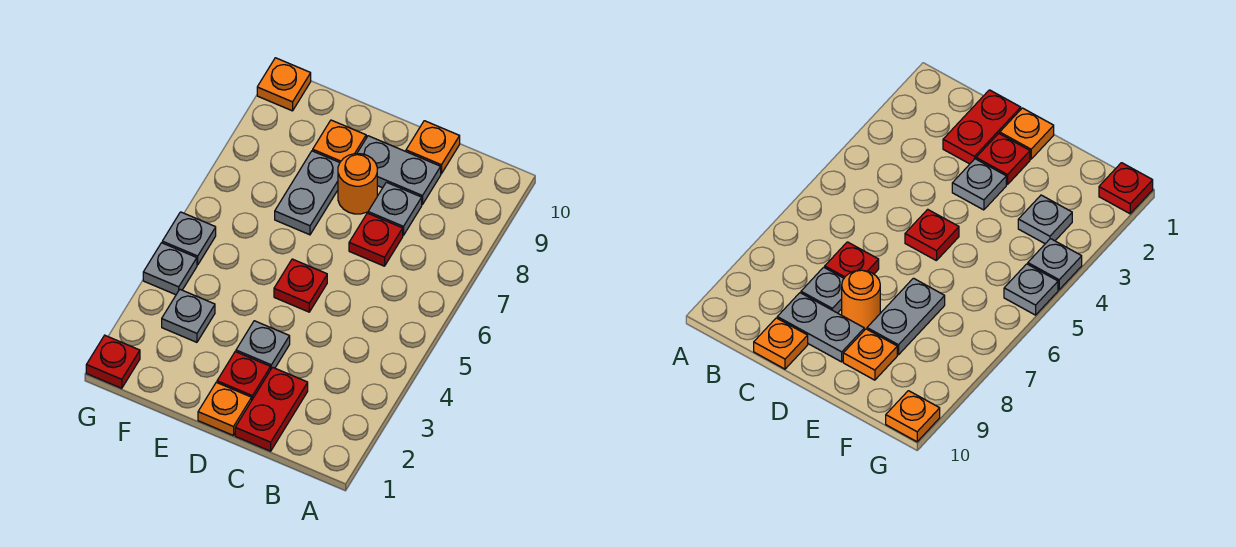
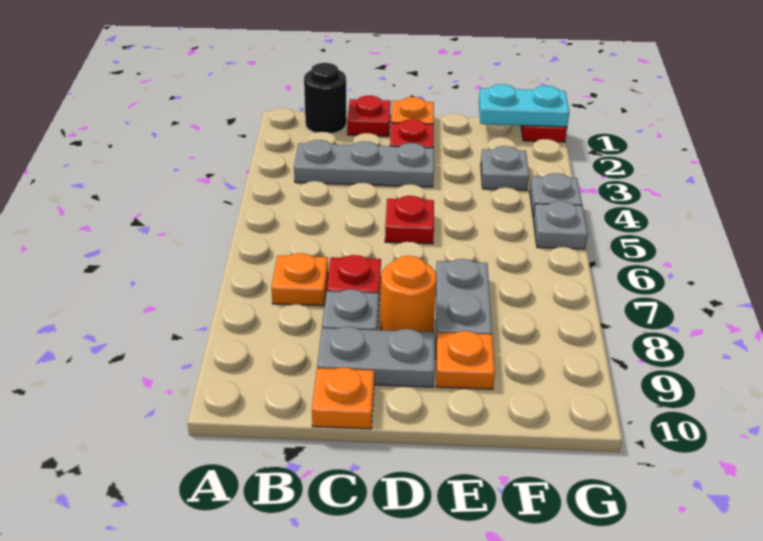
none -> black round brick B1 level 1
red plate C1:C2 level 1 -> red plate C1 level 1
grey plate D3 level 1 -> grey plate B3:D3 level 1
none -> cyan plate F1:G1 level 2
orange plate G10 level 1 -> orange plate B7 level 1

